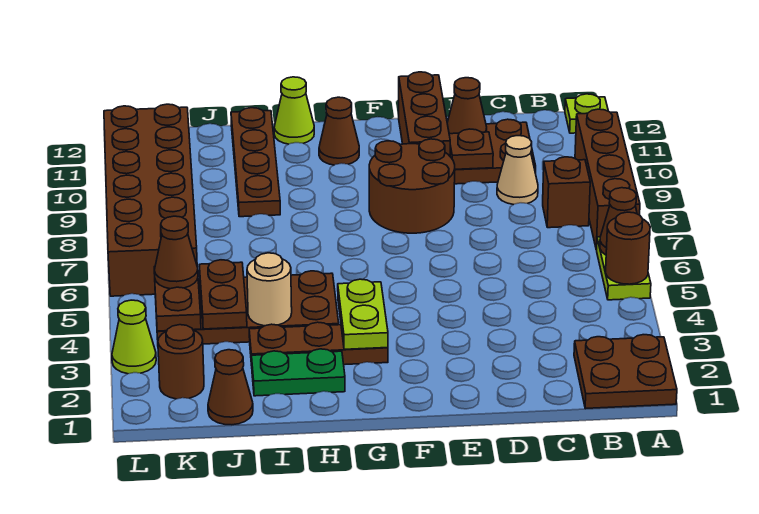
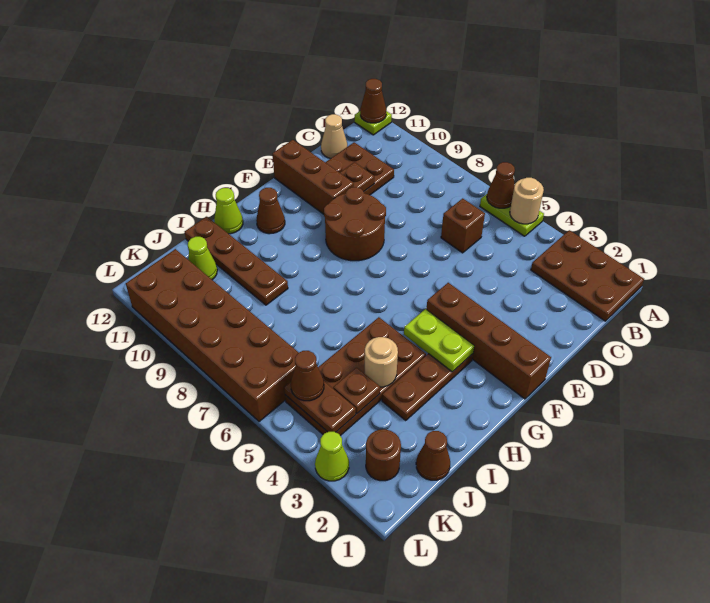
brown plate A1:B2 level 1 -> brown plate A1:B3 level 1
brown round brick A5 level 2 -> tan round brick A5 level 2
brown brick A7:A10 level 1 -> brown brick F1:F4 level 1
brown brick B8 level 1 -> brown brick C6 level 1
tan cone C9 level 1 -> tan cone C12 level 1
brown cone D11 level 2 -> brown cone A12 level 2
green plate H2:I2 level 1 -> none
brown plate J4:J5 level 2 -> brown plate J4 level 2
none -> lime cone J11 level 1

